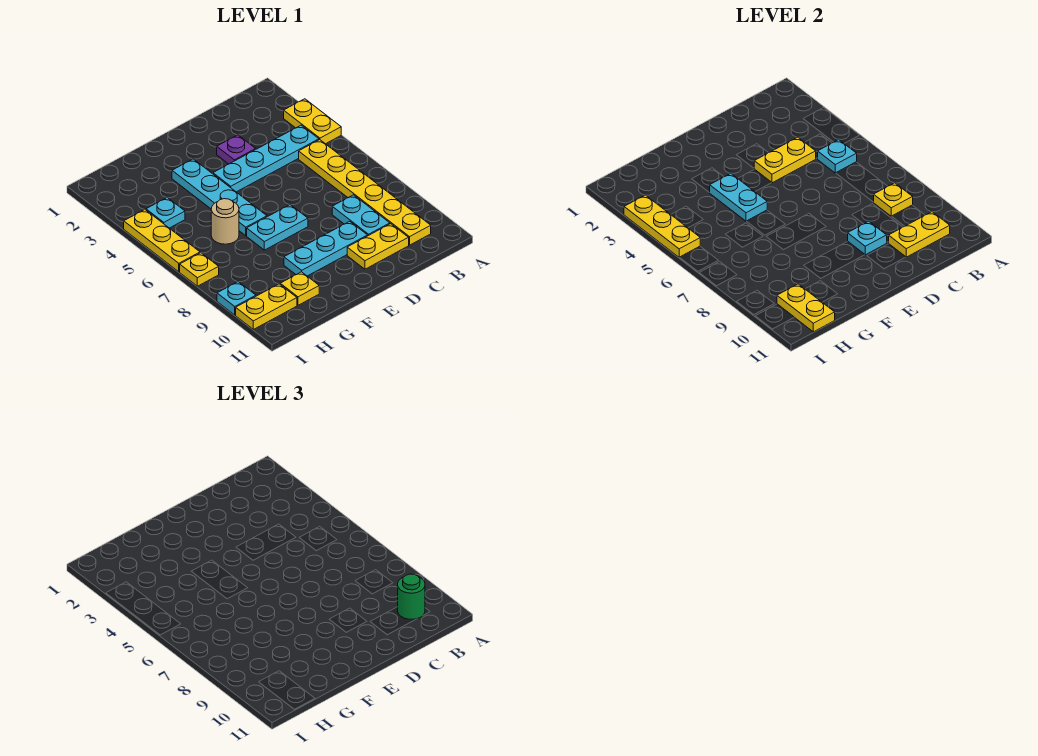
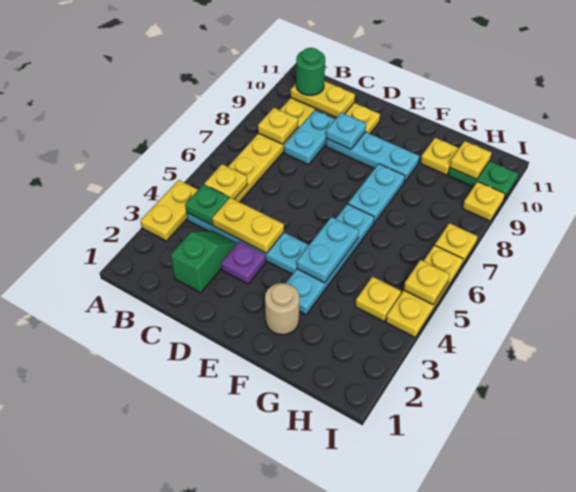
none -> green plate B4 level 2
cyan plate B5 level 2 -> yellow plate B5 level 2
none -> green slope C2:C3 level 1 top 2
cyan plate E7:F7 level 1 -> cyan plate F7:F8 level 1
tan round brick G6 level 1 -> tan round brick F2 level 1
cyan plate H4 level 1 -> yellow plate H4 level 1
yellow plate H10:I10 level 1 -> green plate H10:I10 level 1
yellow plate H10:H11 level 2 -> yellow plate H10 level 2
yellow plate I3:I5 level 2 -> yellow plate I5 level 2
cyan plate I9 level 1 -> yellow plate I9 level 1

